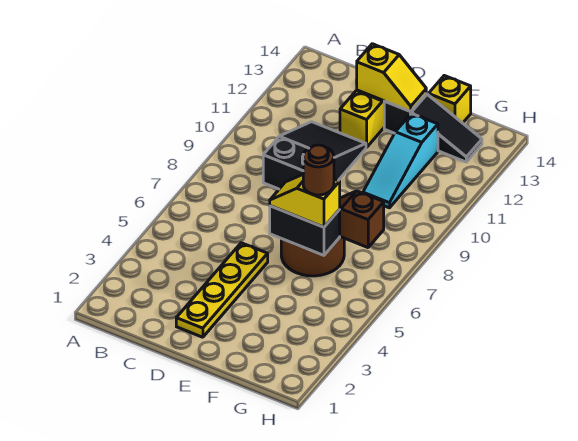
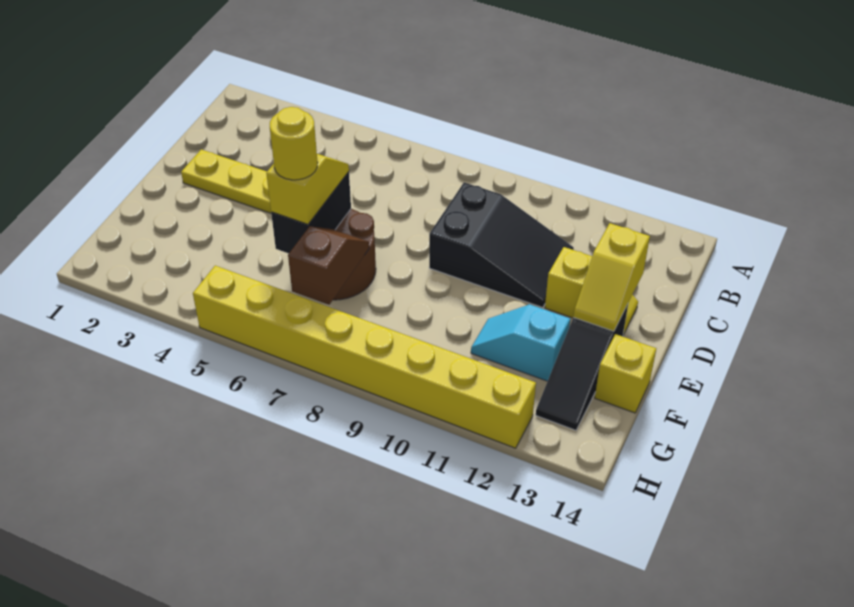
brown round brick F6 level 4 -> yellow round brick F6 level 4
cyan slope F10:F12 level 1 top 12 -> cyan slope F11:F12 level 1 top 12
none -> yellow brick H5:H12 level 1

